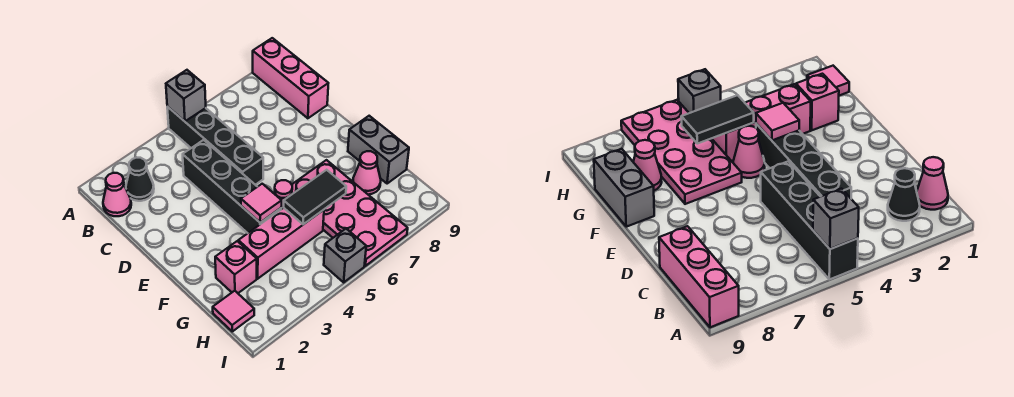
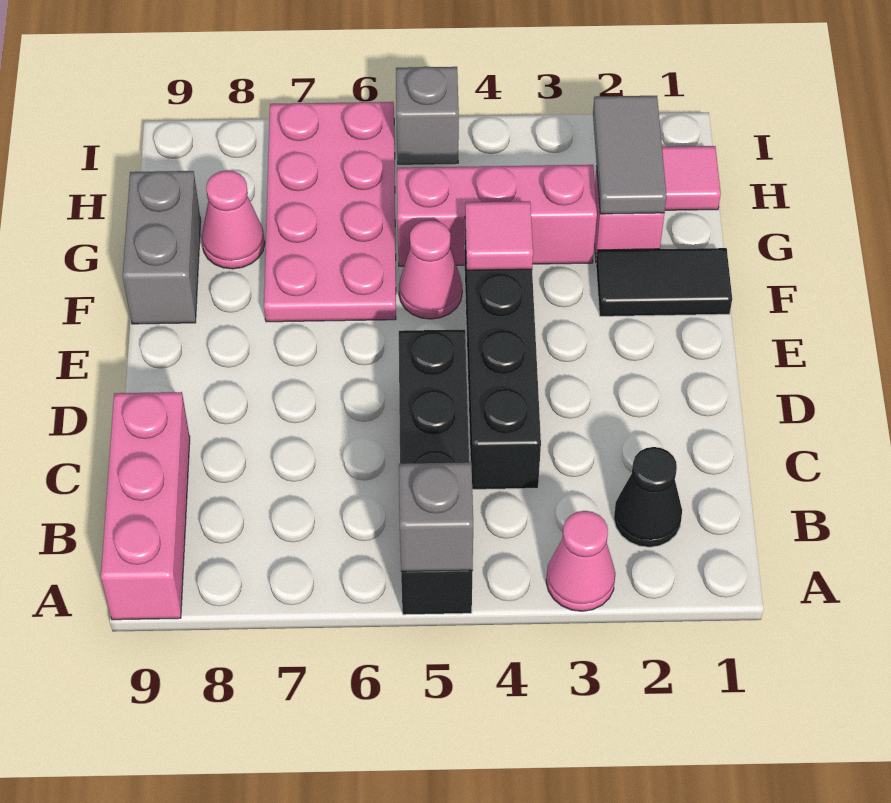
pink cone B1 level 1 -> pink cone A3 level 1
none -> grey tile G2:H2 level 2
black tile G5:G6 level 2 -> black tile F1:F2 level 1

